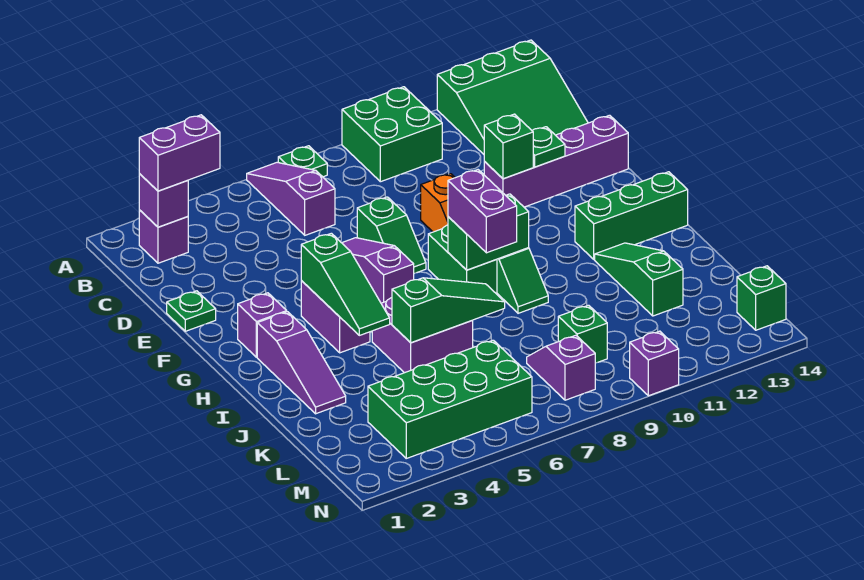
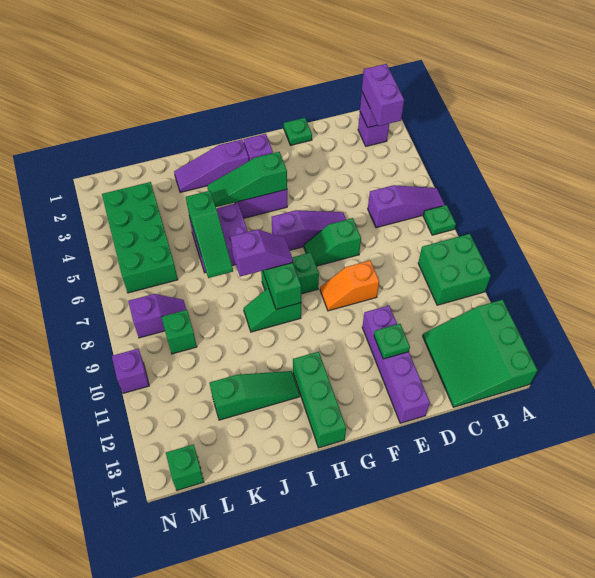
green brick E11 level 2 -> none
purple brick H8:I8 level 3 -> purple slope H8:I8 level 3 top I

